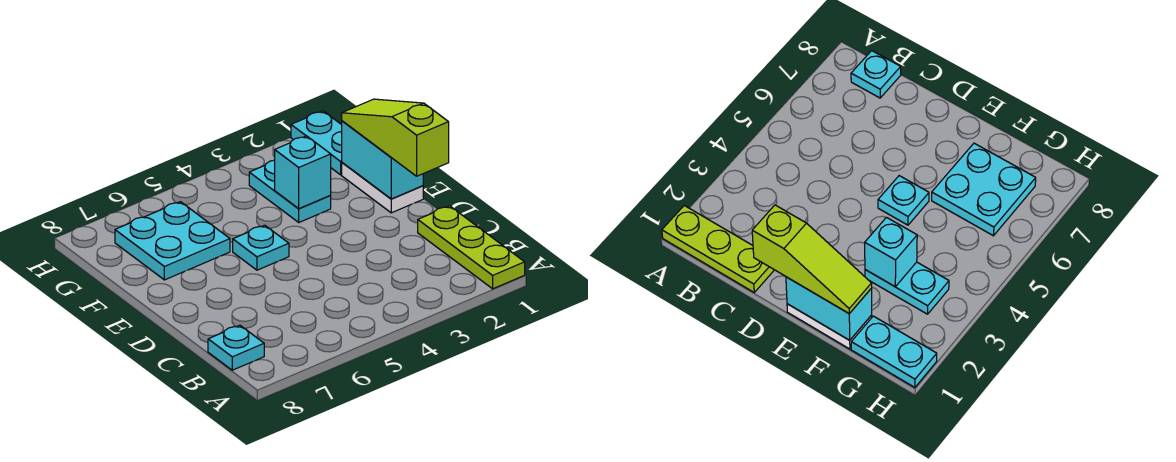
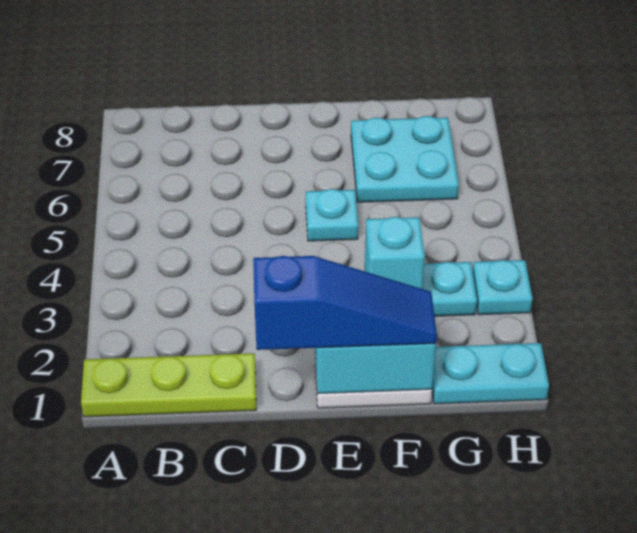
cyan plate B8 level 1 -> cyan plate H3 level 1
lime slope D1:F1 level 3 top D -> blue slope D1:F1 level 3 top D

